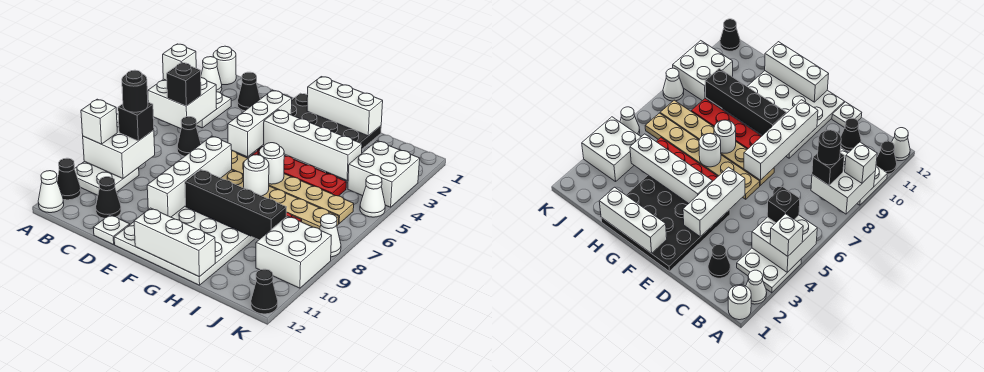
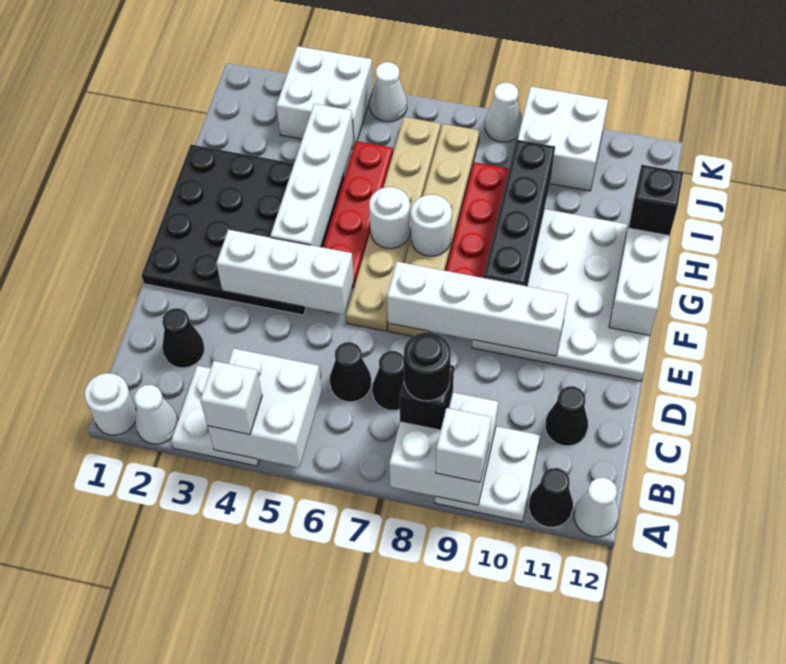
black brick B5 level 3 -> black brick H12 level 3
white plate D12 level 1 -> none
white brick F1:H1 level 2 -> none
black cone K12 level 1 -> black cone C7 level 1

